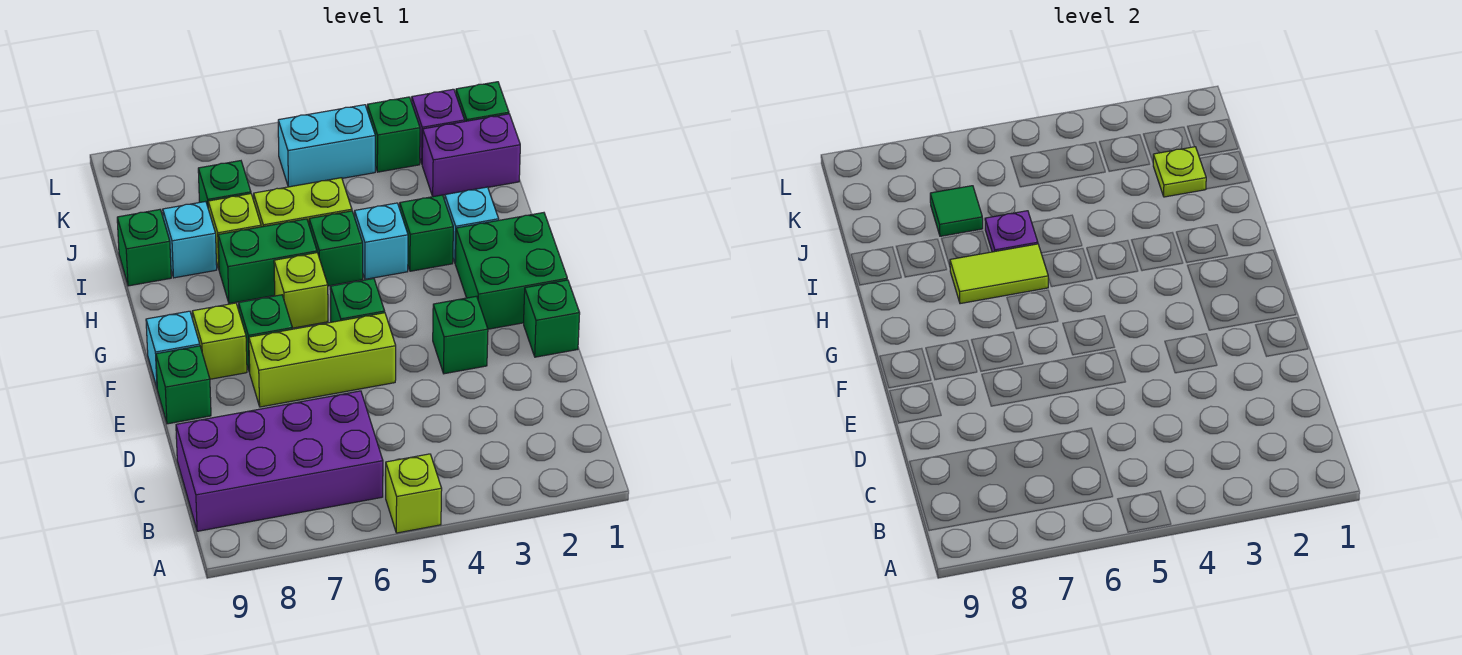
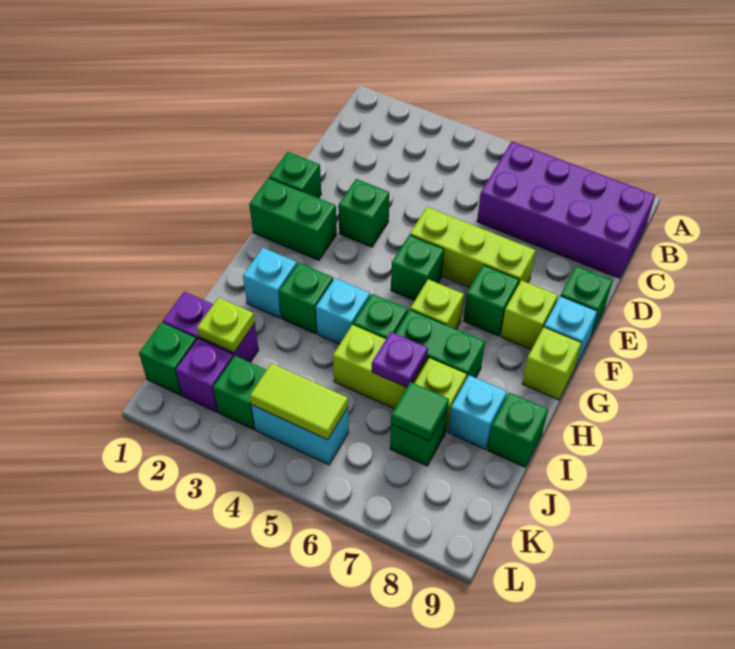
lime brick A5 level 1 -> lime brick G9 level 1
green brick F1:G2 level 1 -> green brick F1:F2 level 1
lime tile H6:H7 level 2 -> lime tile K4:K5 level 2

